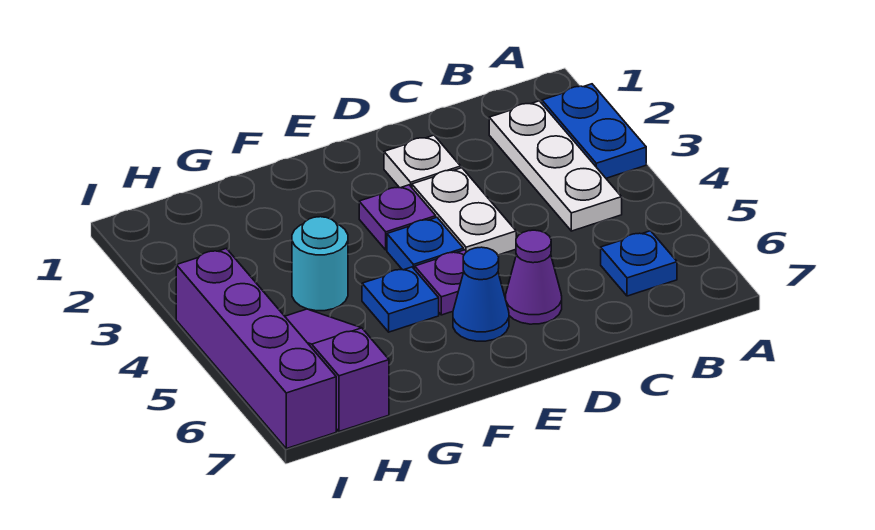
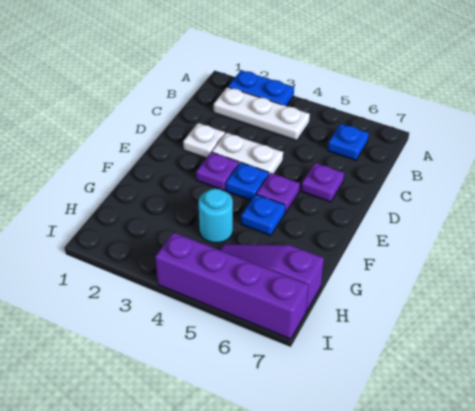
purple cone D6 level 1 -> purple plate D6 level 1
blue cone E6 level 1 -> none

